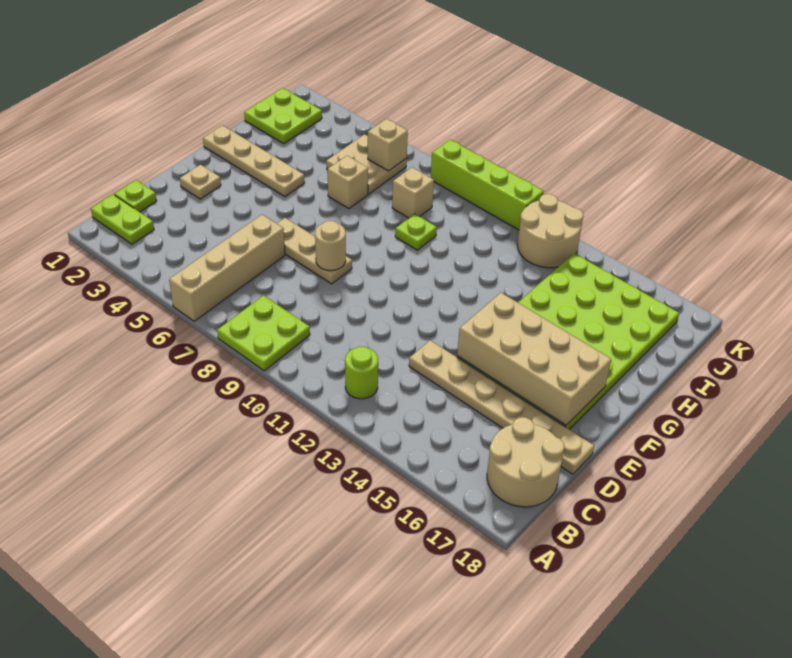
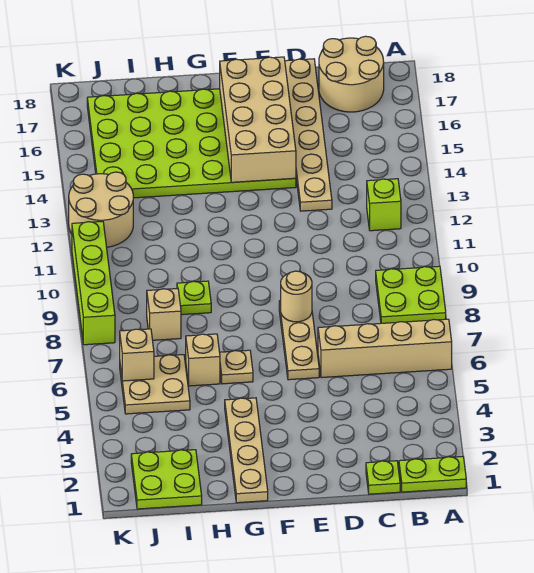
lime plate B1:B2 level 1 -> lime plate A1:B1 level 1
lime round brick B12 level 1 -> lime brick B12 level 1
tan plate E2 level 1 -> tan plate G6 level 1

